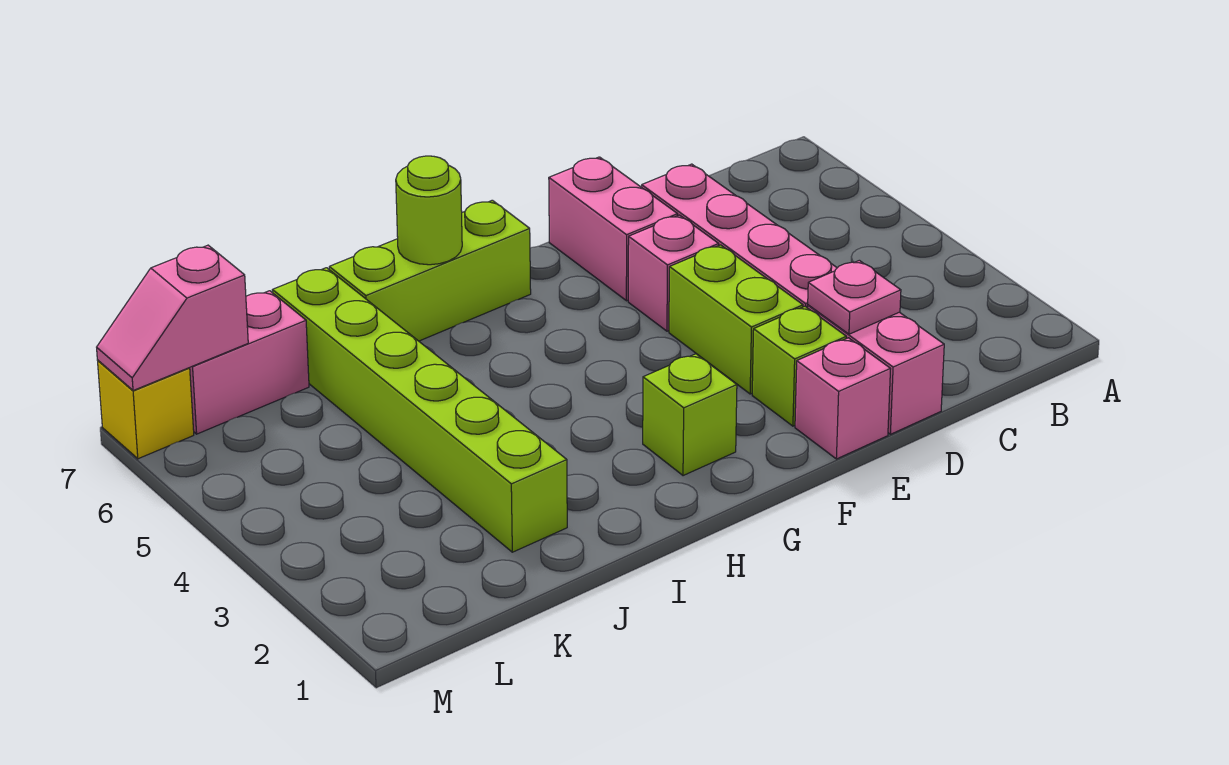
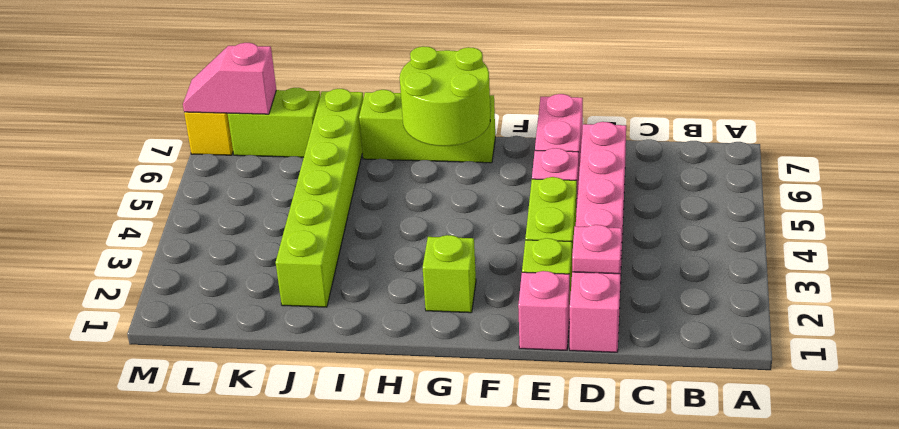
lime round brick H7 level 2 -> lime round brick G6:H7 level 2
pink brick K7:L7 level 1 -> lime brick K7:L7 level 1

